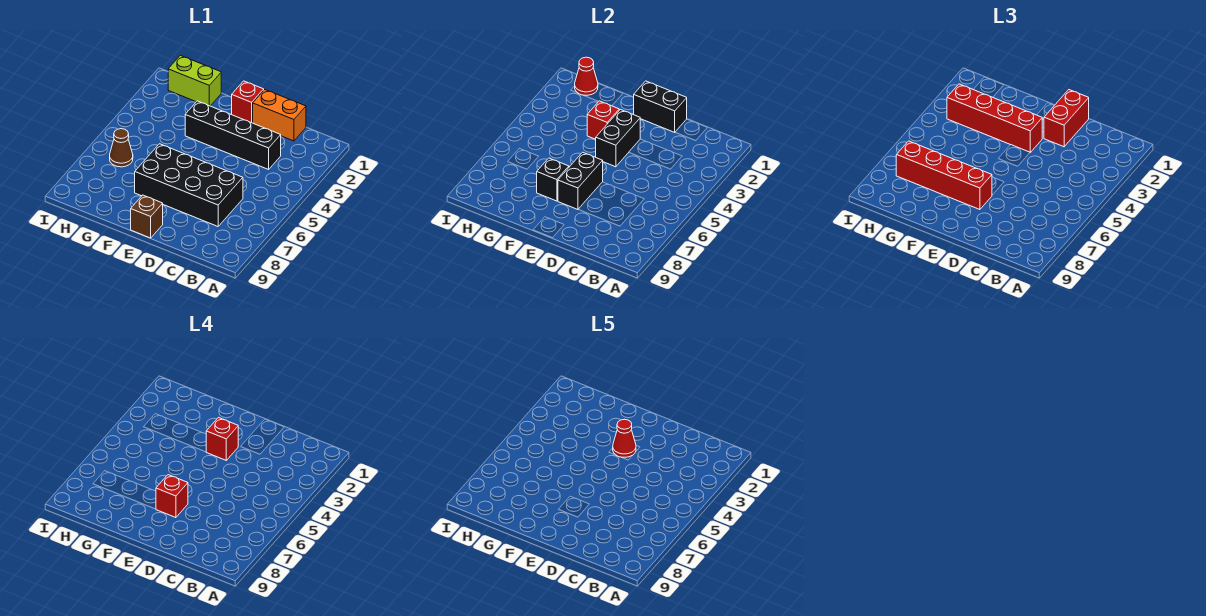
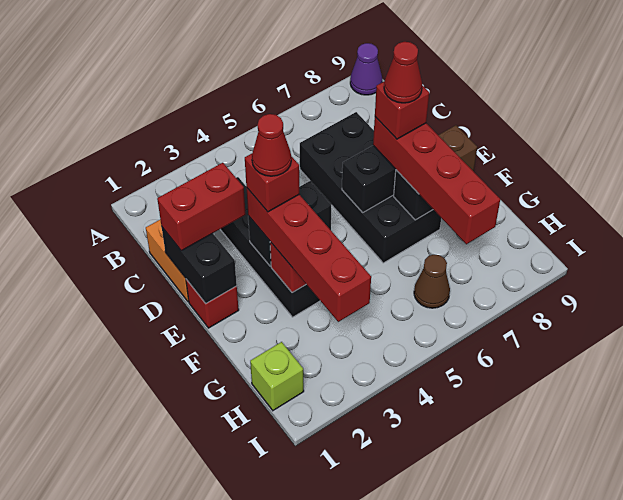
none -> purple cone A9 level 1
lime brick G1:H1 level 1 -> lime brick H1 level 1
red cone H1 level 2 -> red cone E7 level 5

